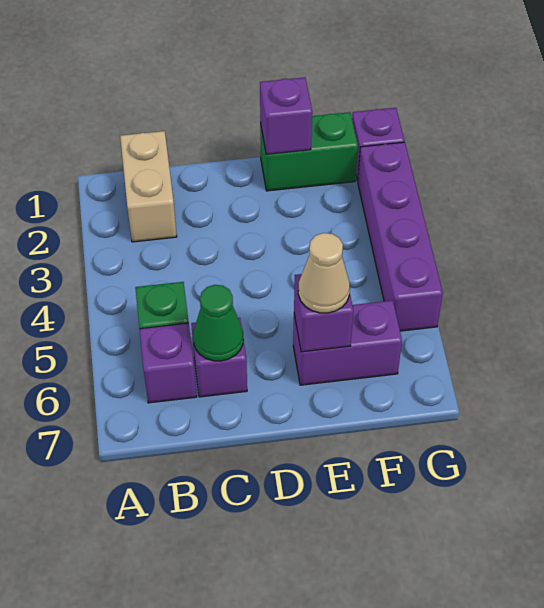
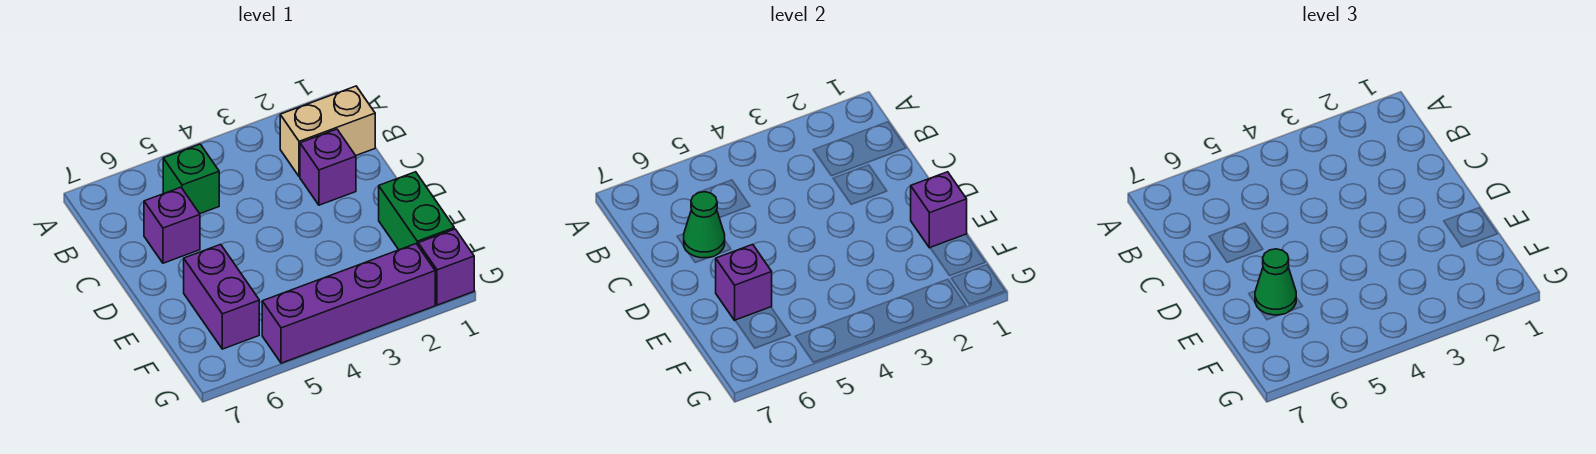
purple brick B6 level 1 -> purple brick C2 level 1
tan cone E6 level 3 -> green cone E6 level 3

